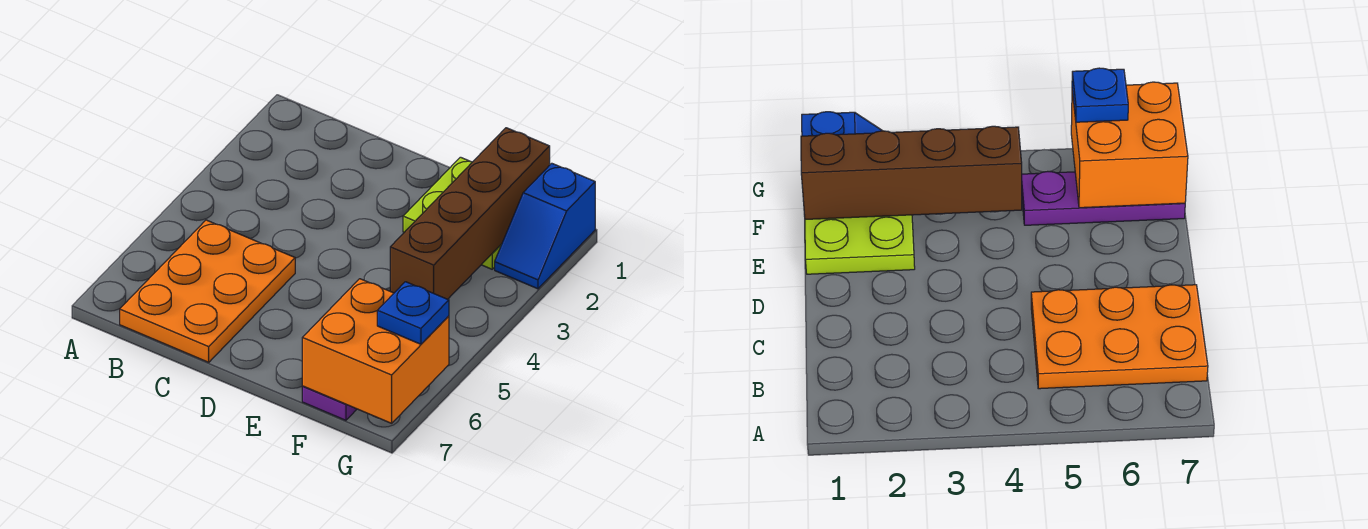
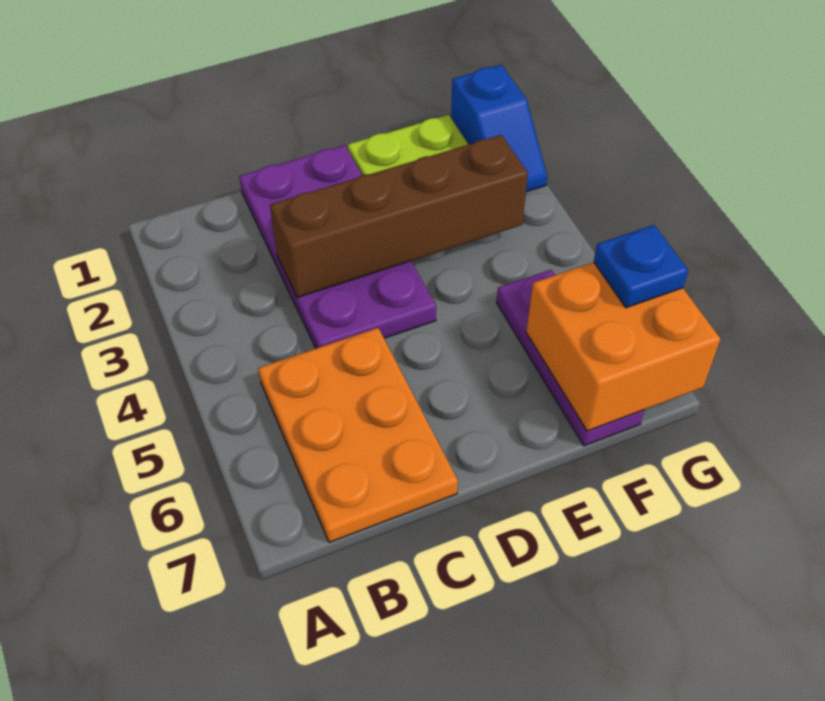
none -> purple plate C1:D4 level 1
brown brick F1:F4 level 2 -> brown brick C3:F3 level 2

